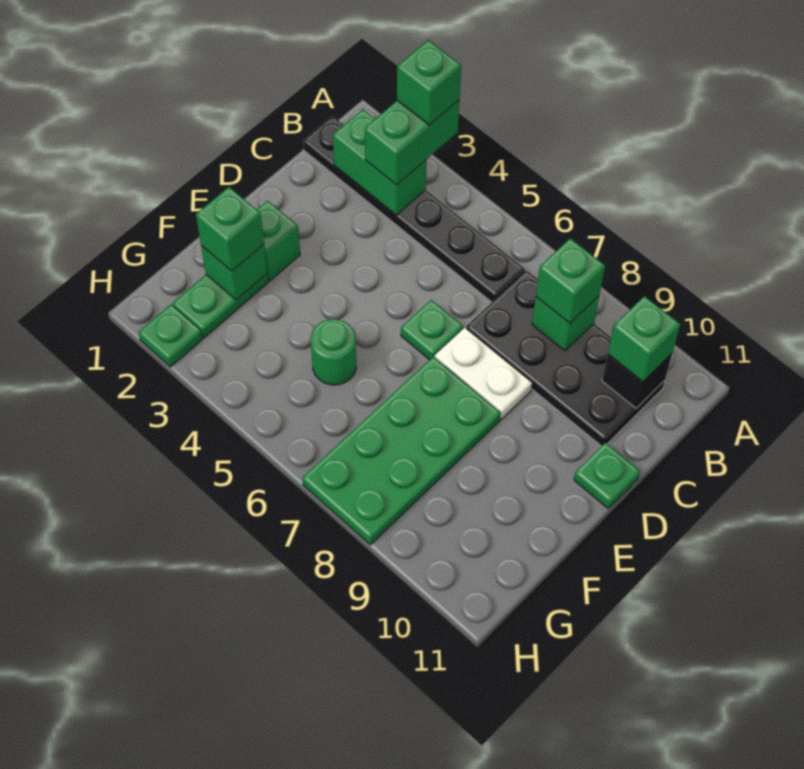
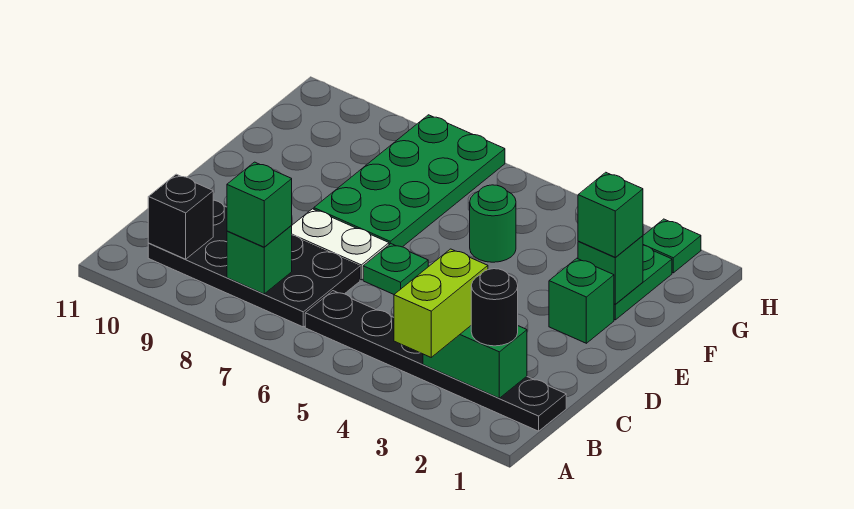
green brick A3:B3 level 3 -> lime brick A3:B3 level 3
green brick A3 level 4 -> none
none -> black round brick B2 level 3
green brick B10 level 3 -> none
green plate D11 level 1 -> none

